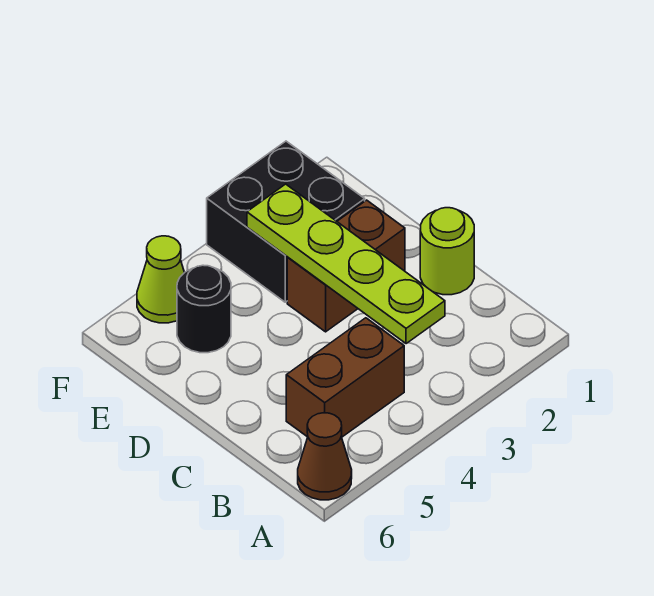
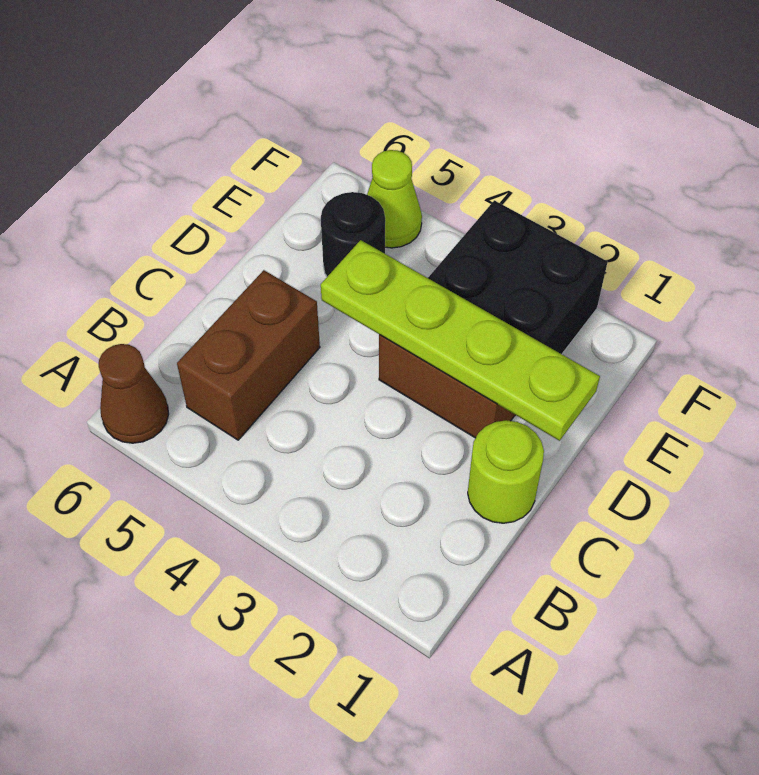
lime plate B3:E3 level 2 -> lime plate D1:D4 level 2
brown brick B4:B5 level 1 -> brown brick B5:C5 level 1

